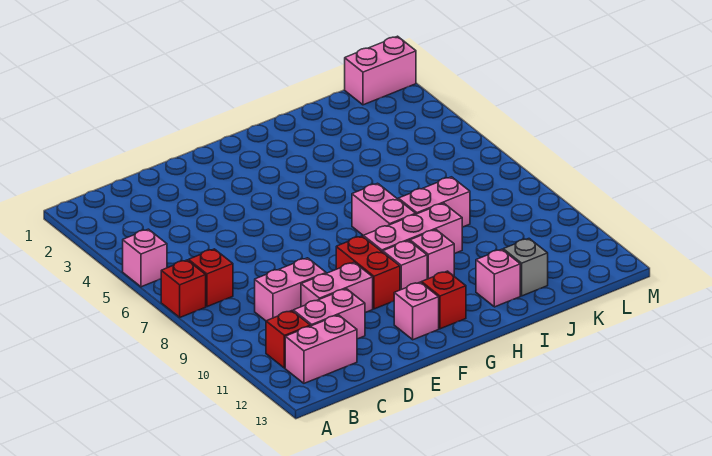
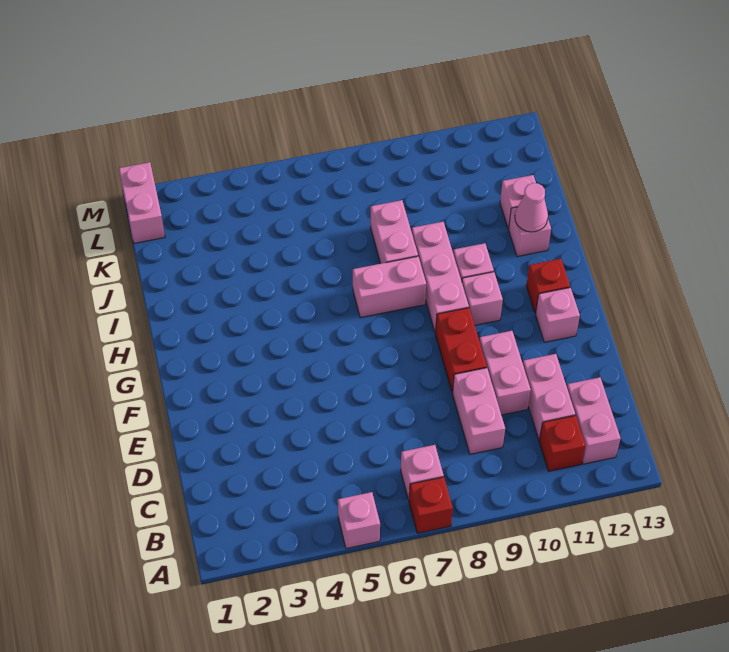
red brick B7 level 1 -> pink brick B7 level 1
red brick F9:F10 level 1 -> red brick E9:F9 level 1
none -> pink cone I12 level 2
grey brick J12 level 1 -> pink brick J12 level 1

